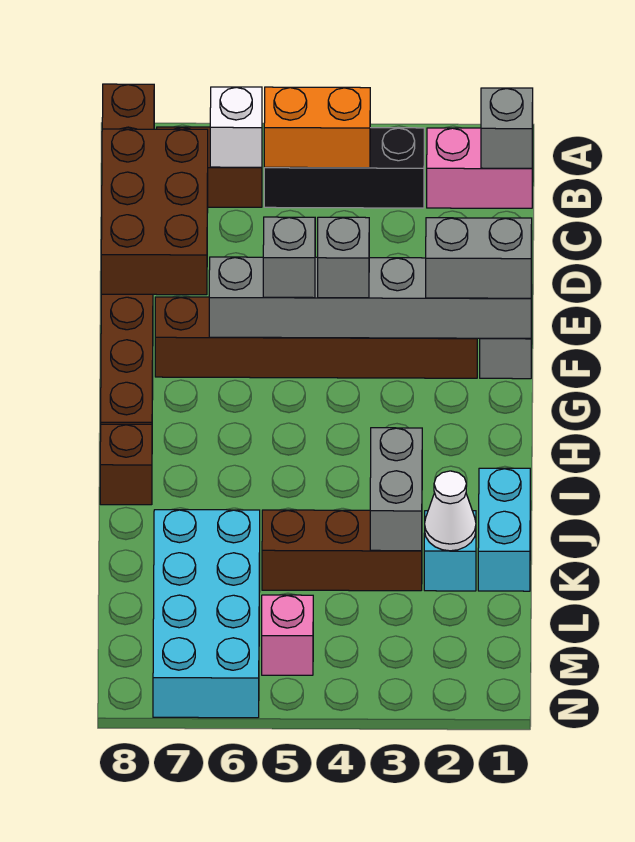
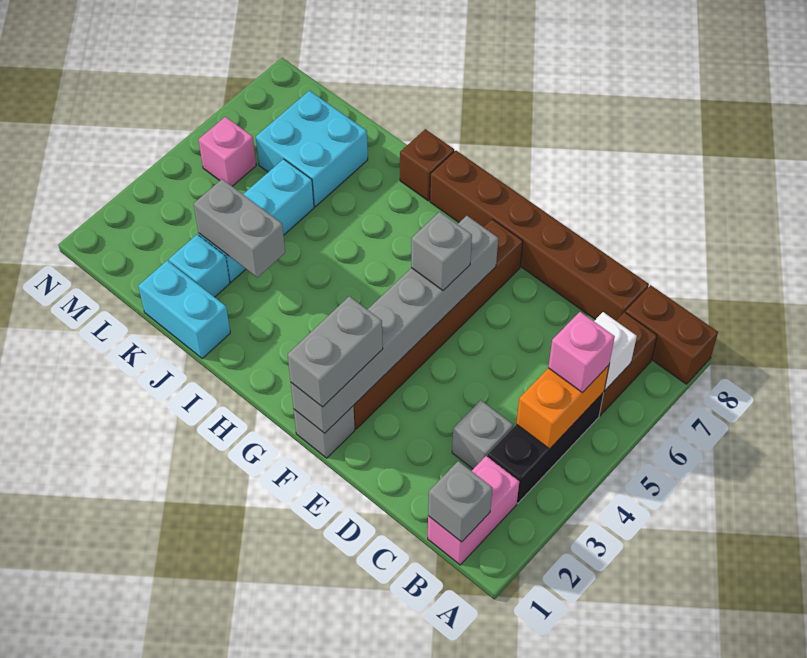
none -> pink brick B5 level 3
brown brick C7:E8 level 2 -> none
grey brick F4 level 3 -> grey brick C3 level 1
white cone K2 level 2 -> none
brown brick K3:K5 level 1 -> cyan brick K3:K5 level 1
cyan brick K6:N7 level 1 -> cyan brick K6:L7 level 1

